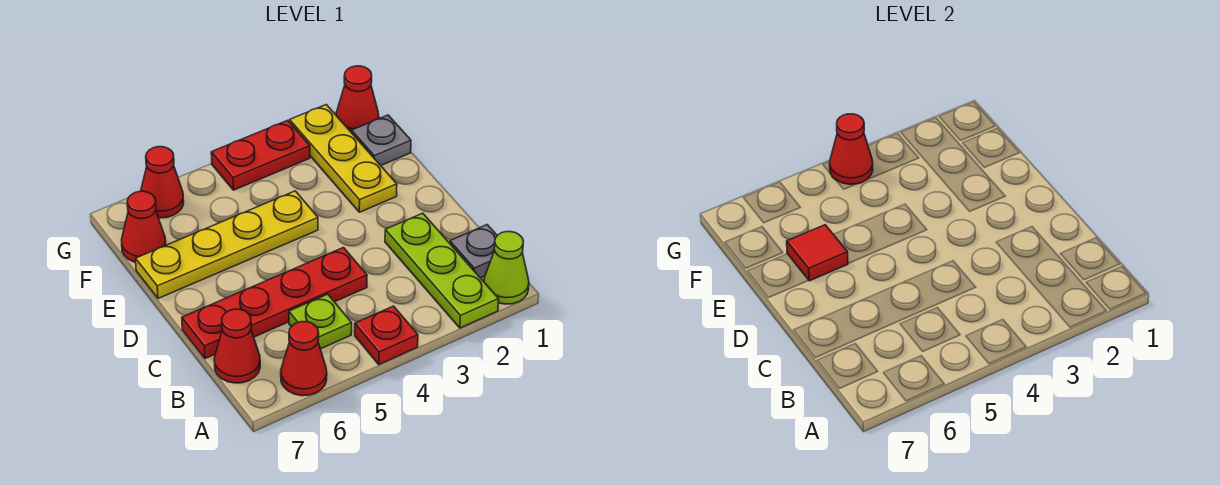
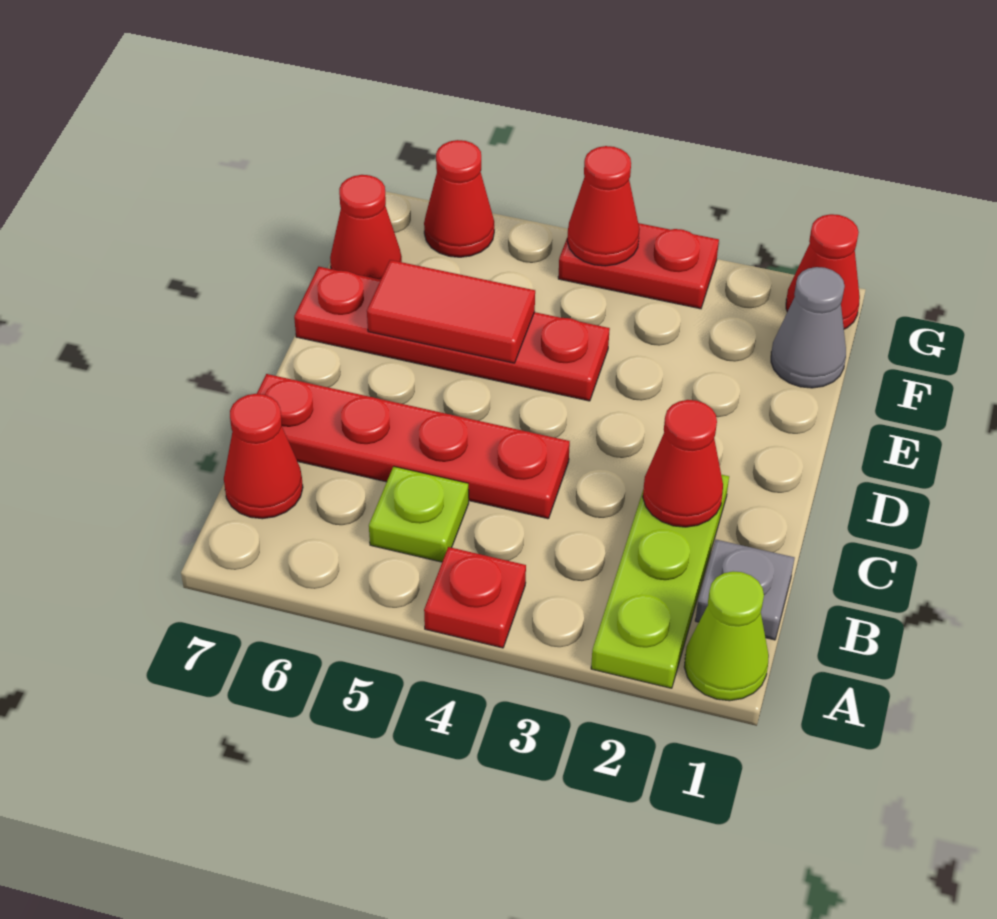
red cone A6 level 1 -> red cone C2 level 2
yellow plate E2:G2 level 1 -> none
yellow plate E4:E7 level 1 -> red plate E4:E7 level 1
red tile E6 level 2 -> red tile E5:E6 level 2
grey plate F1 level 1 -> grey cone F1 level 1

